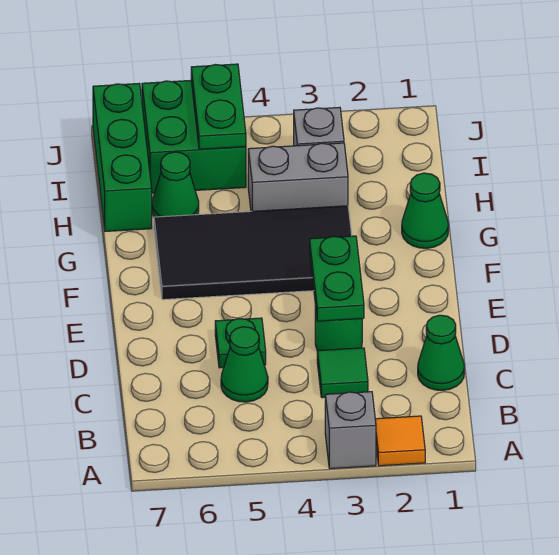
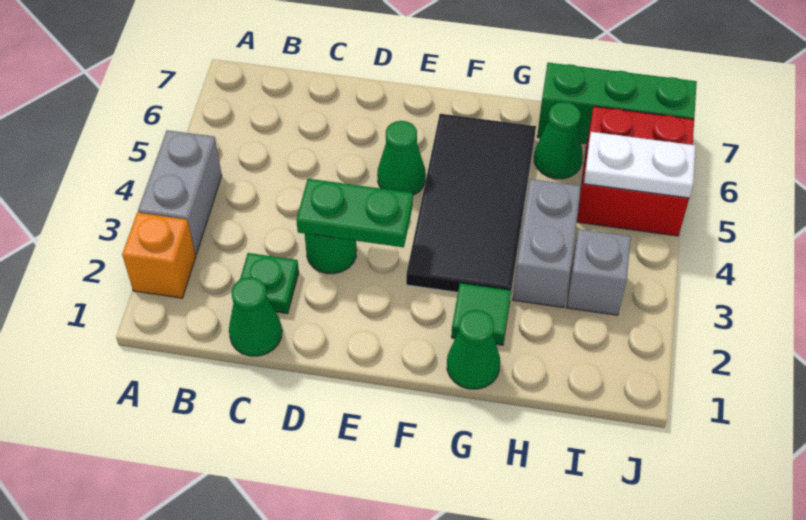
orange tile A2 level 1 -> orange brick A2 level 1
grey brick A3 level 1 -> grey brick A3:A4 level 1
green tile C3 level 1 -> green tile G2 level 1
green cone C5 level 1 -> green cone E5 level 1
green plate D5 level 1 -> green plate C2 level 1
green brick I5:J6 level 1 -> red brick I5:J6 level 1
green plate I5:J5 level 2 -> white plate I5:J5 level 2

